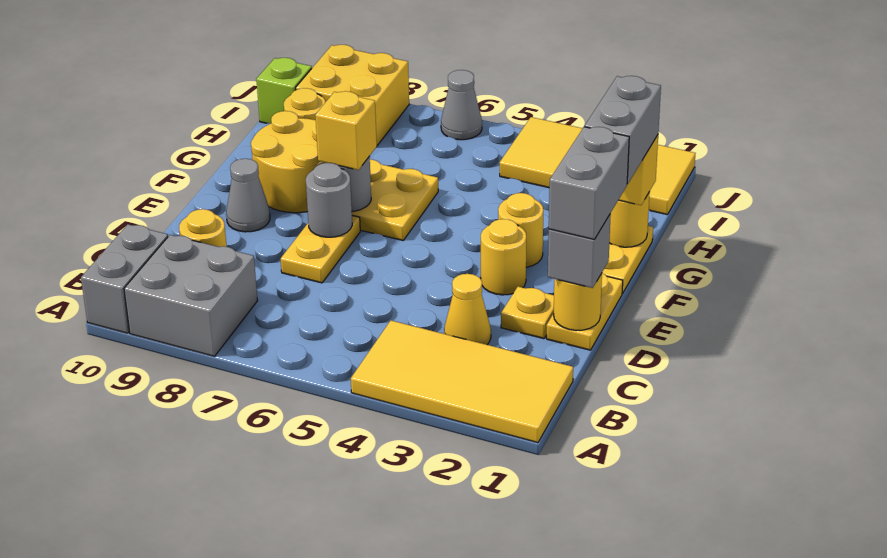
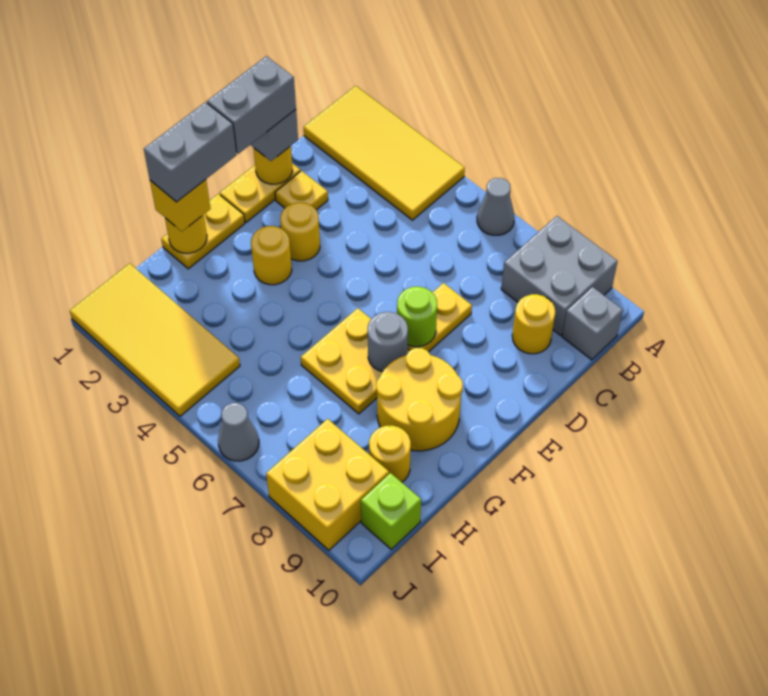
grey brick A10:B10 level 1 -> grey brick B10 level 1
yellow cone C3 level 1 -> none
grey round brick E7 level 2 -> lime round brick E7 level 2
grey cone E9 level 1 -> grey cone A6 level 1
yellow brick F7 level 3 -> none

